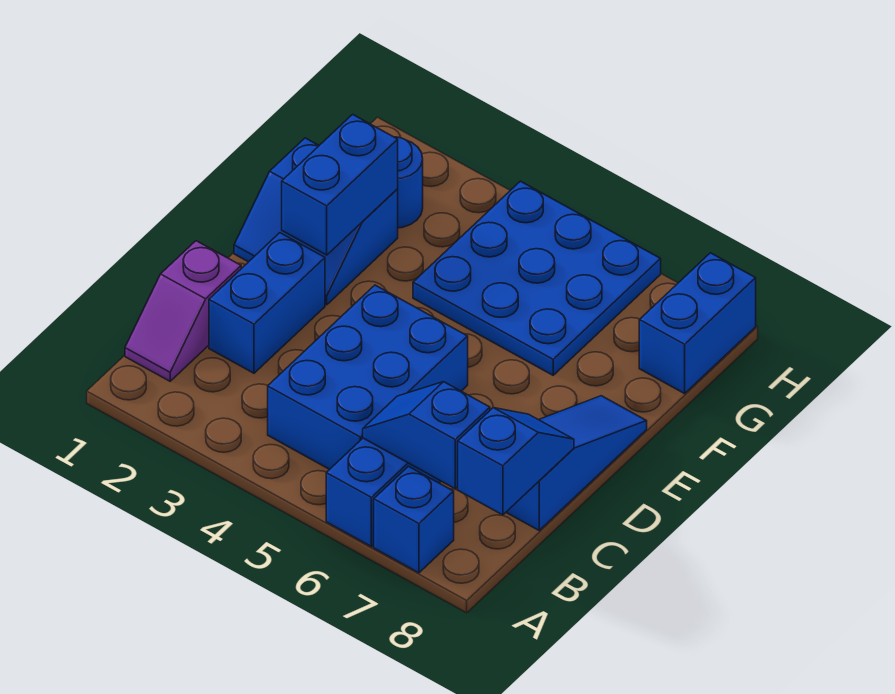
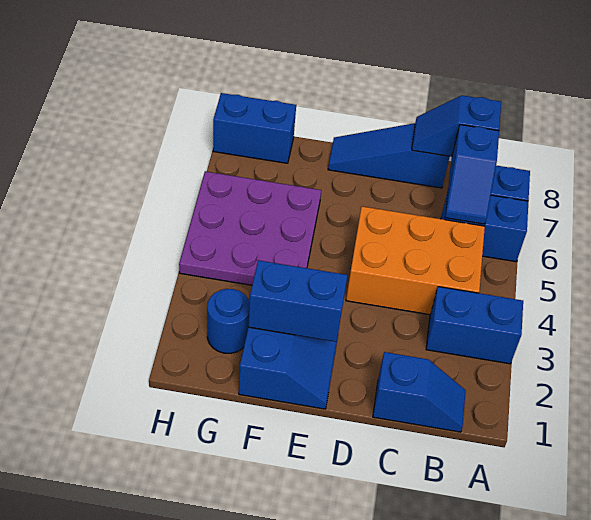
purple slope B1:C1 level 1 top C -> blue slope B1:C1 level 1 top C
blue brick B4:D5 level 1 -> orange brick B4:D5 level 1
blue brick C2:D2 level 1 -> blue brick A3:B3 level 1
blue plate F4:H6 level 1 -> purple plate F4:H6 level 1

